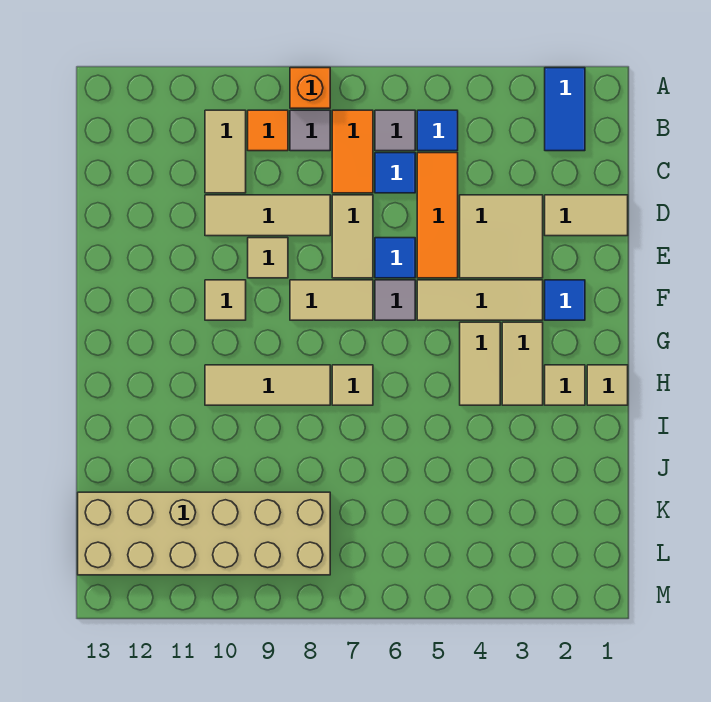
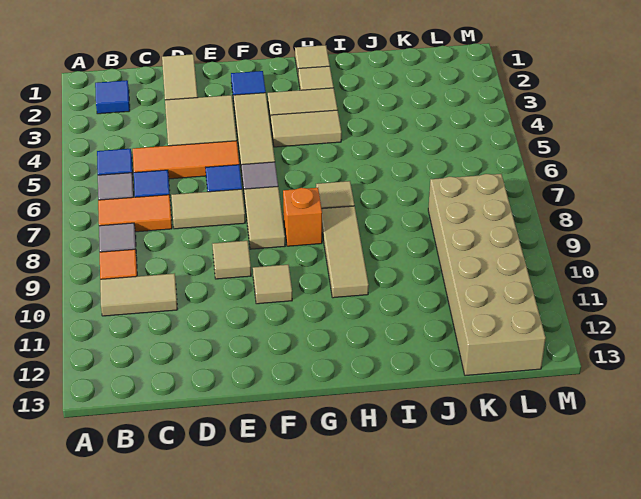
blue tile A2:B2 level 1 -> blue tile B2 level 1
orange brick A8 level 1 -> orange brick G8 level 1
tan tile D8:D10 level 1 -> none

